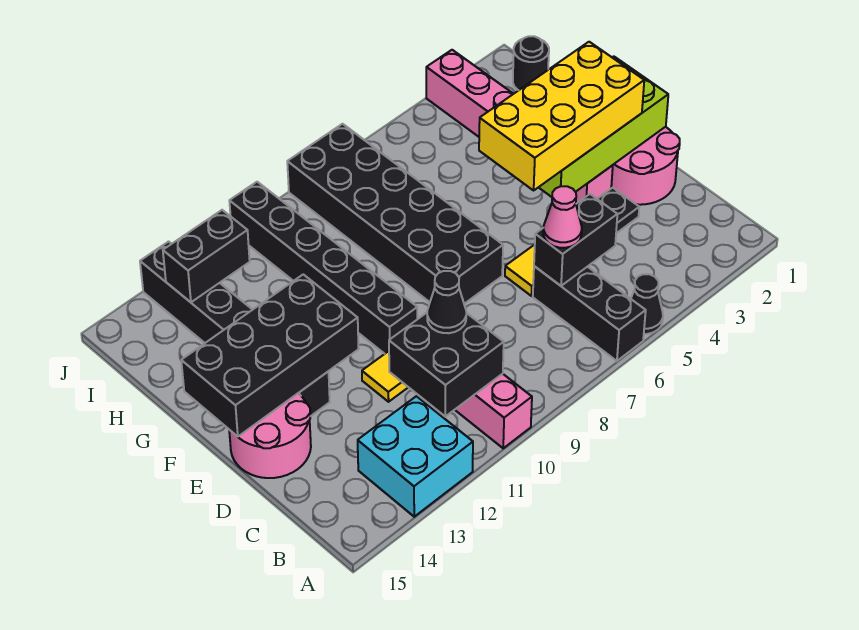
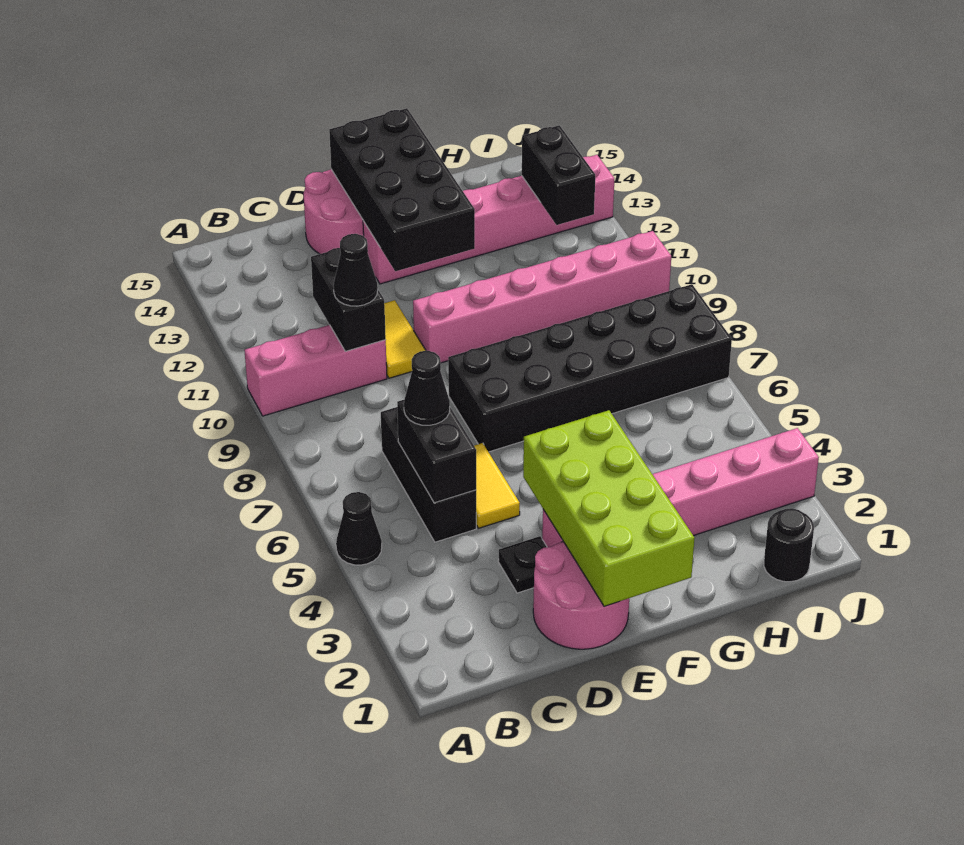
black brick A6:C6 level 1 -> black brick C5:C7 level 1
cyan brick A12:B13 level 1 -> none
black brick B10:C11 level 2 -> black brick C10:C11 level 2
pink cone C6 level 3 -> black cone C6 level 3
yellow brick E2:F5 level 3 -> none
black brick E10:J10 level 1 -> pink brick E10:J10 level 1
black brick E13:J13 level 1 -> pink brick E13:J13 level 1

